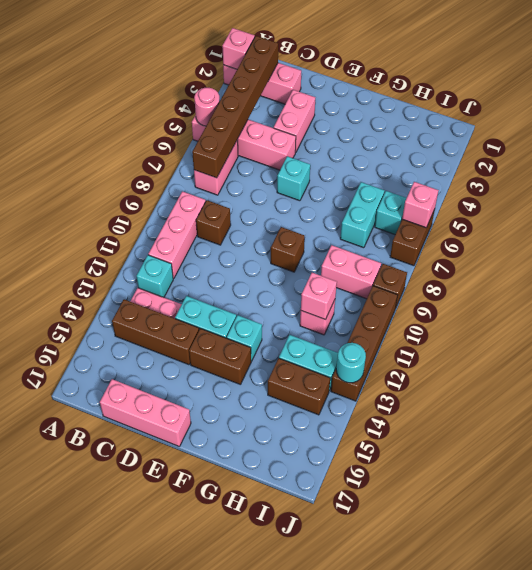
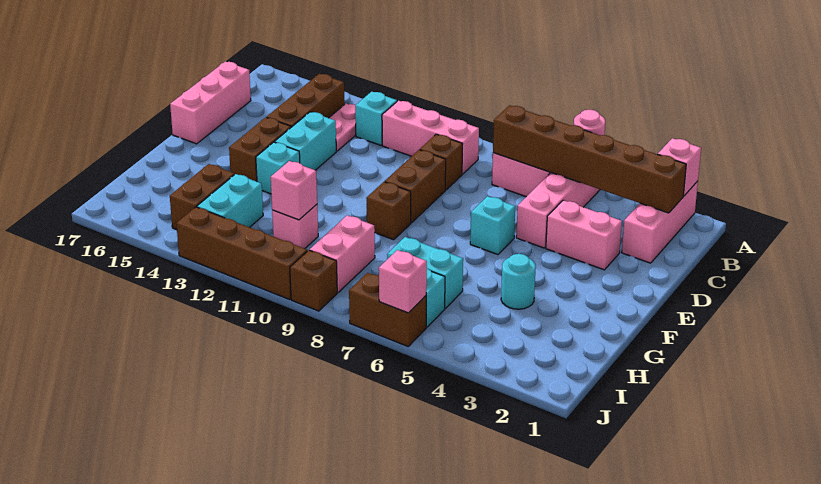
none -> brown brick D9:E9 level 1
cyan round brick J13 level 2 -> cyan round brick G4 level 1

